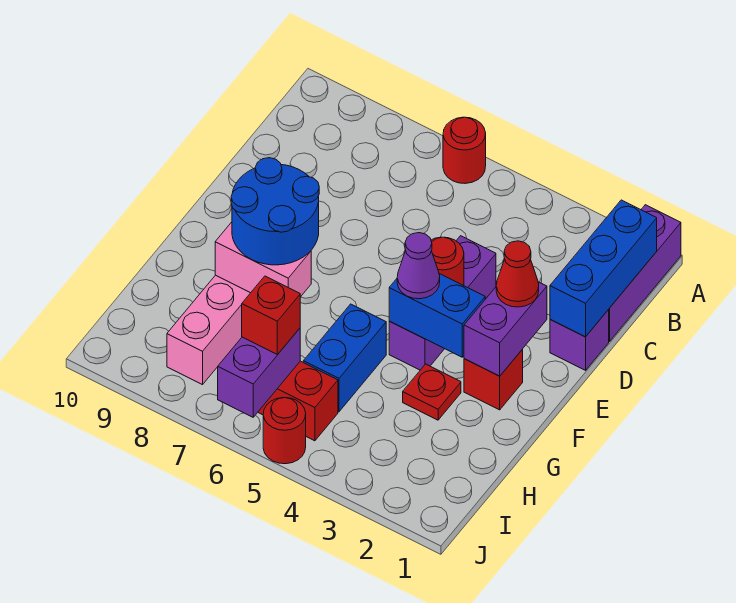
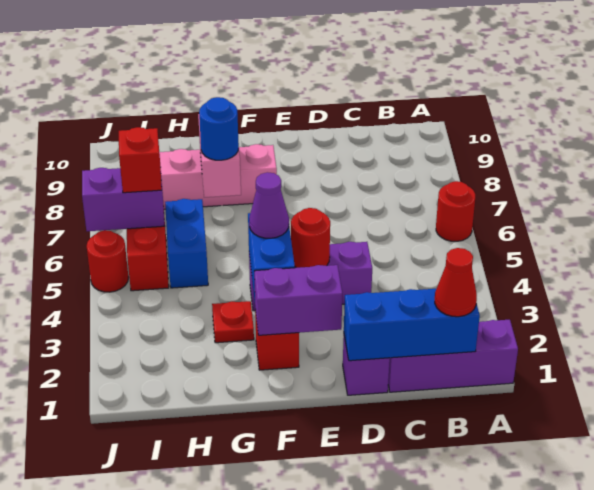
red cone E2 level 3 -> red cone B1 level 3
blue round brick F7:G8 level 3 -> blue round brick G7 level 3
blue brick G5:H5 level 1 -> blue brick H5:H6 level 1

